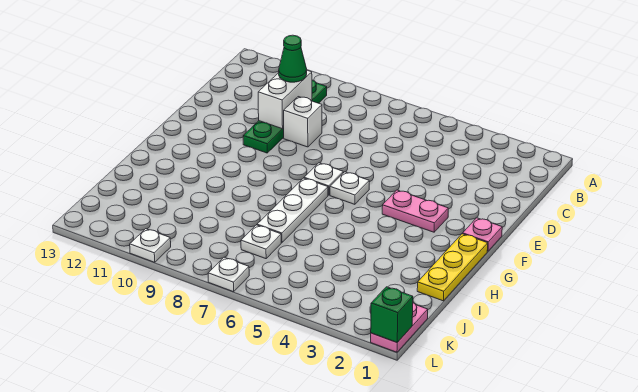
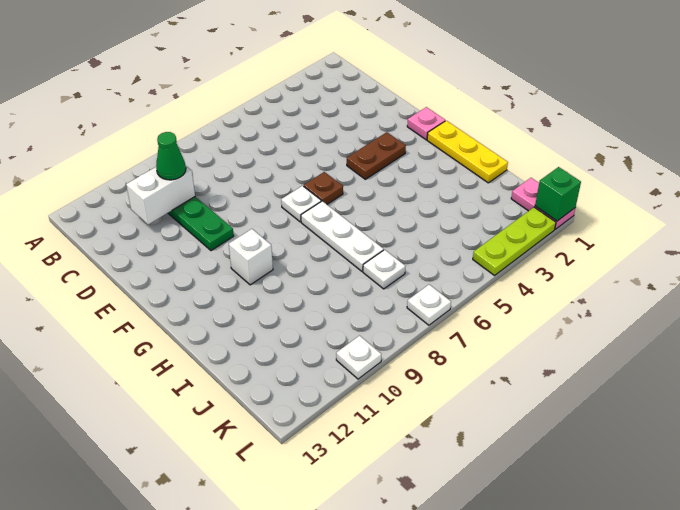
white brick C10:D10 level 2 -> white brick C10:C11 level 2
white brick D9 level 1 -> white brick G10 level 1
pink plate F3:F4 level 1 -> brown plate F3:F4 level 1
white plate F6 level 1 -> brown plate F6 level 1
none -> lime plate L2:L4 level 1

